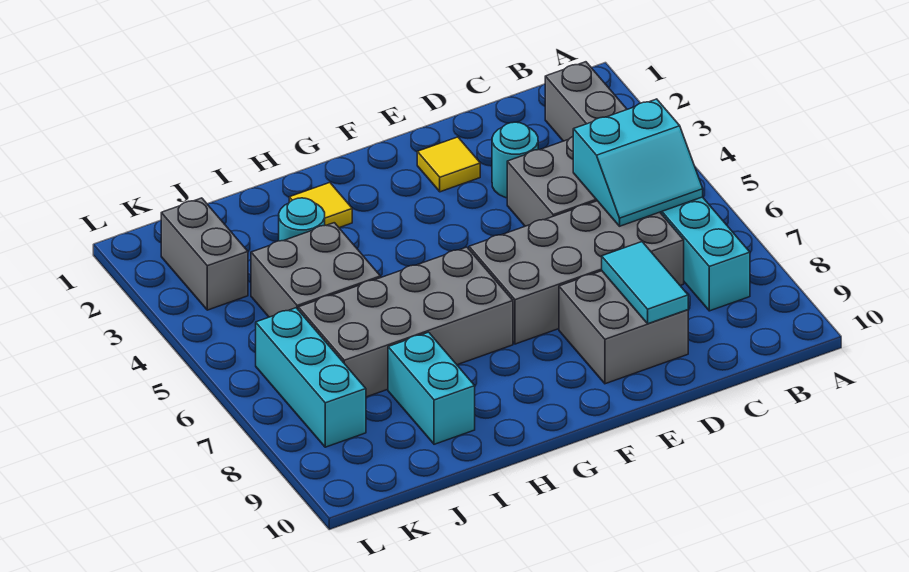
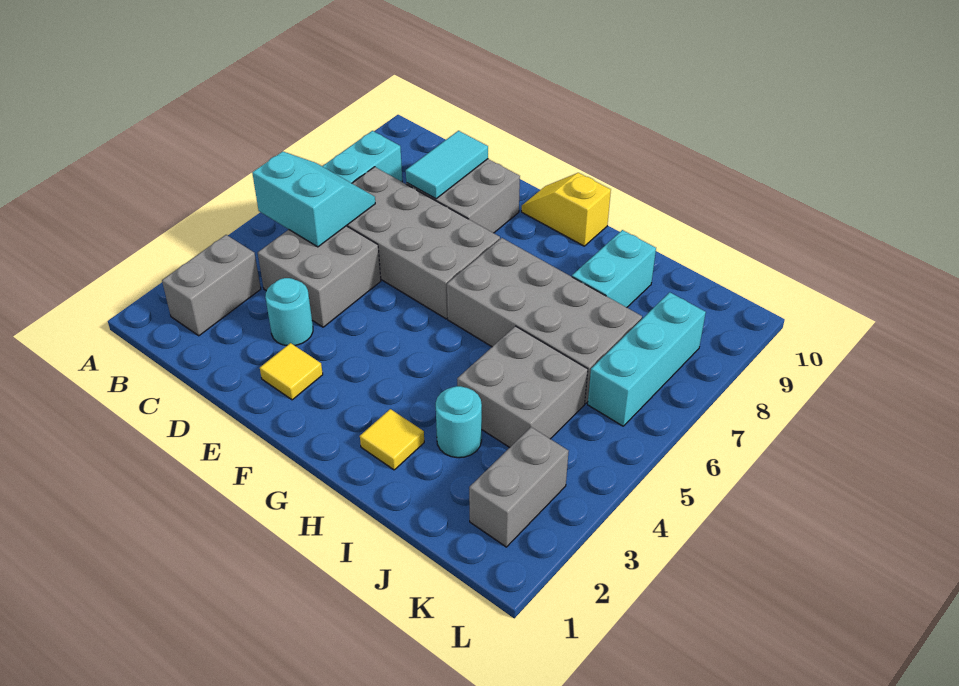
none -> yellow slope F10:G10 level 1 top G

